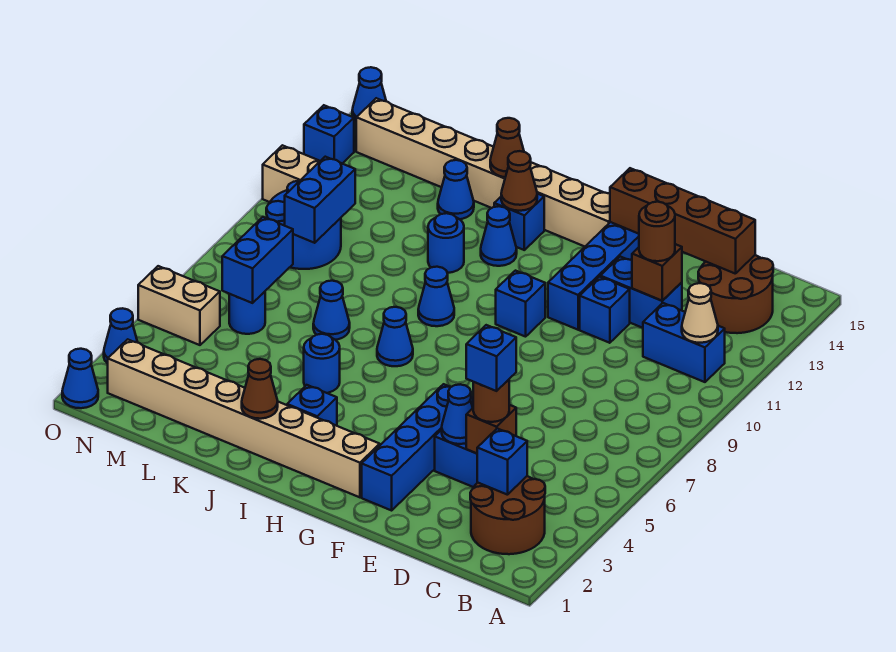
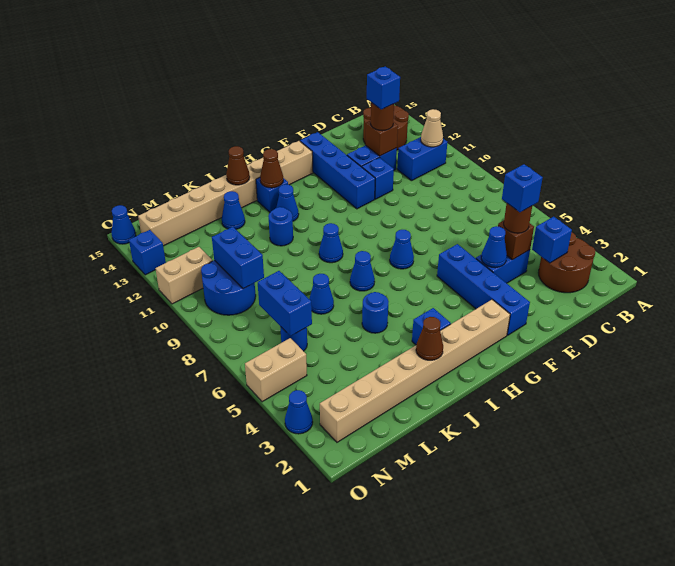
brown brick C14:F14 level 2 -> none
blue brick G10 level 1 -> blue brick D12 level 4
blue cone O1 level 1 -> blue cone G7 level 1

